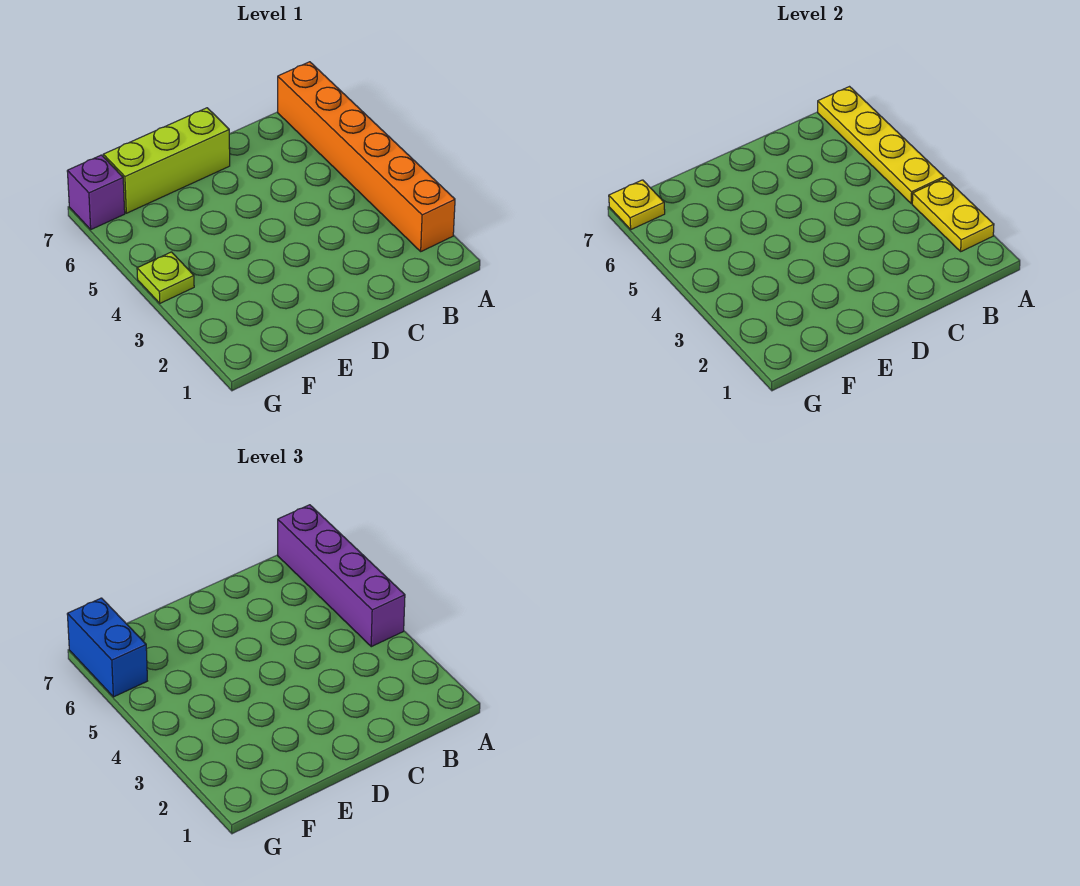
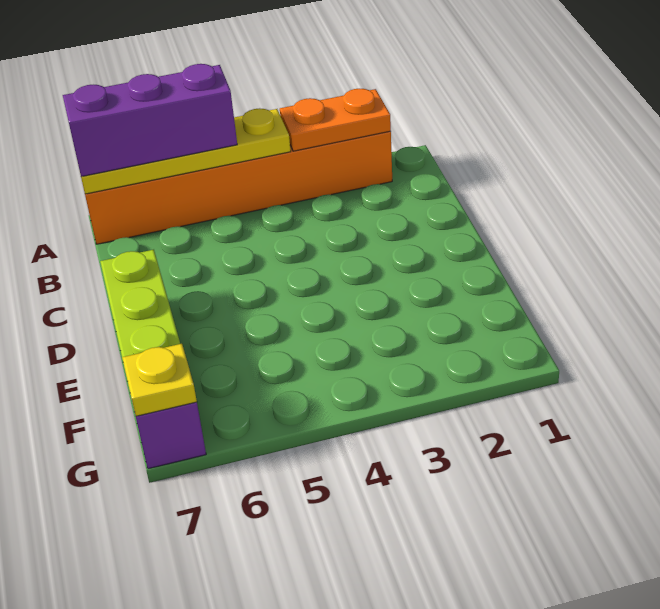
yellow plate A2:A3 level 2 -> orange plate A2:A3 level 2
purple brick A4:A7 level 3 -> purple brick A5:A7 level 3
lime plate G4 level 1 -> none
blue brick G6:G7 level 3 -> none

